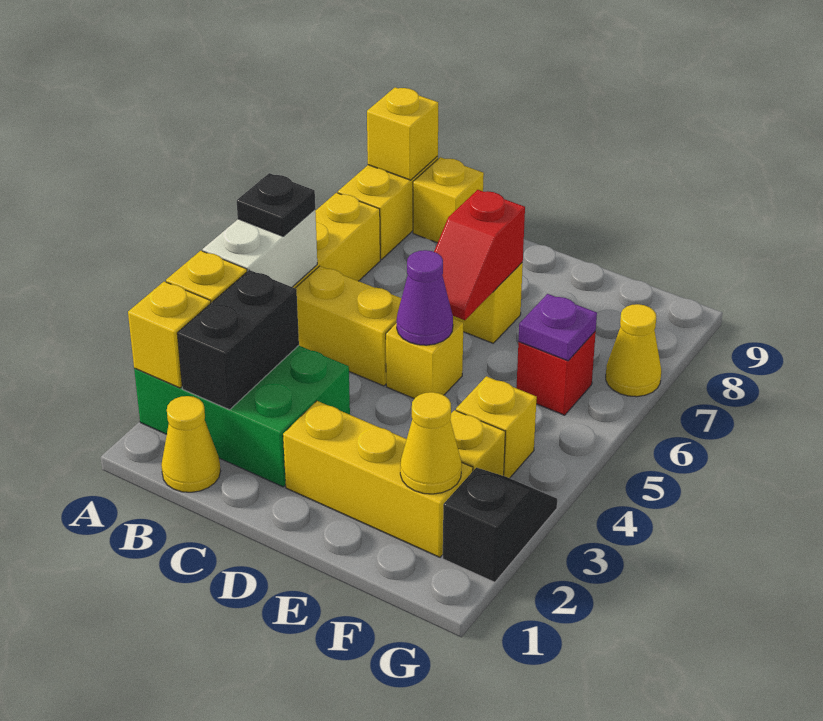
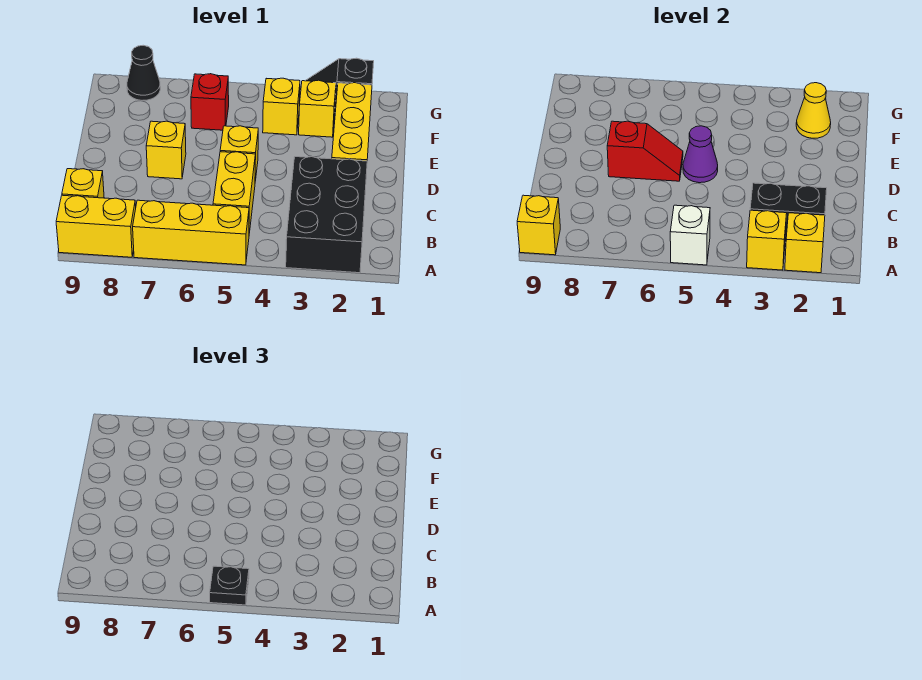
green brick A2:C3 level 1 -> black brick A2:C3 level 1
white brick A4:A5 level 2 -> white brick A5 level 2
yellow cone B1 level 1 -> none
purple plate F6 level 2 -> none
yellow cone G7 level 1 -> none
none -> black cone G8 level 1

